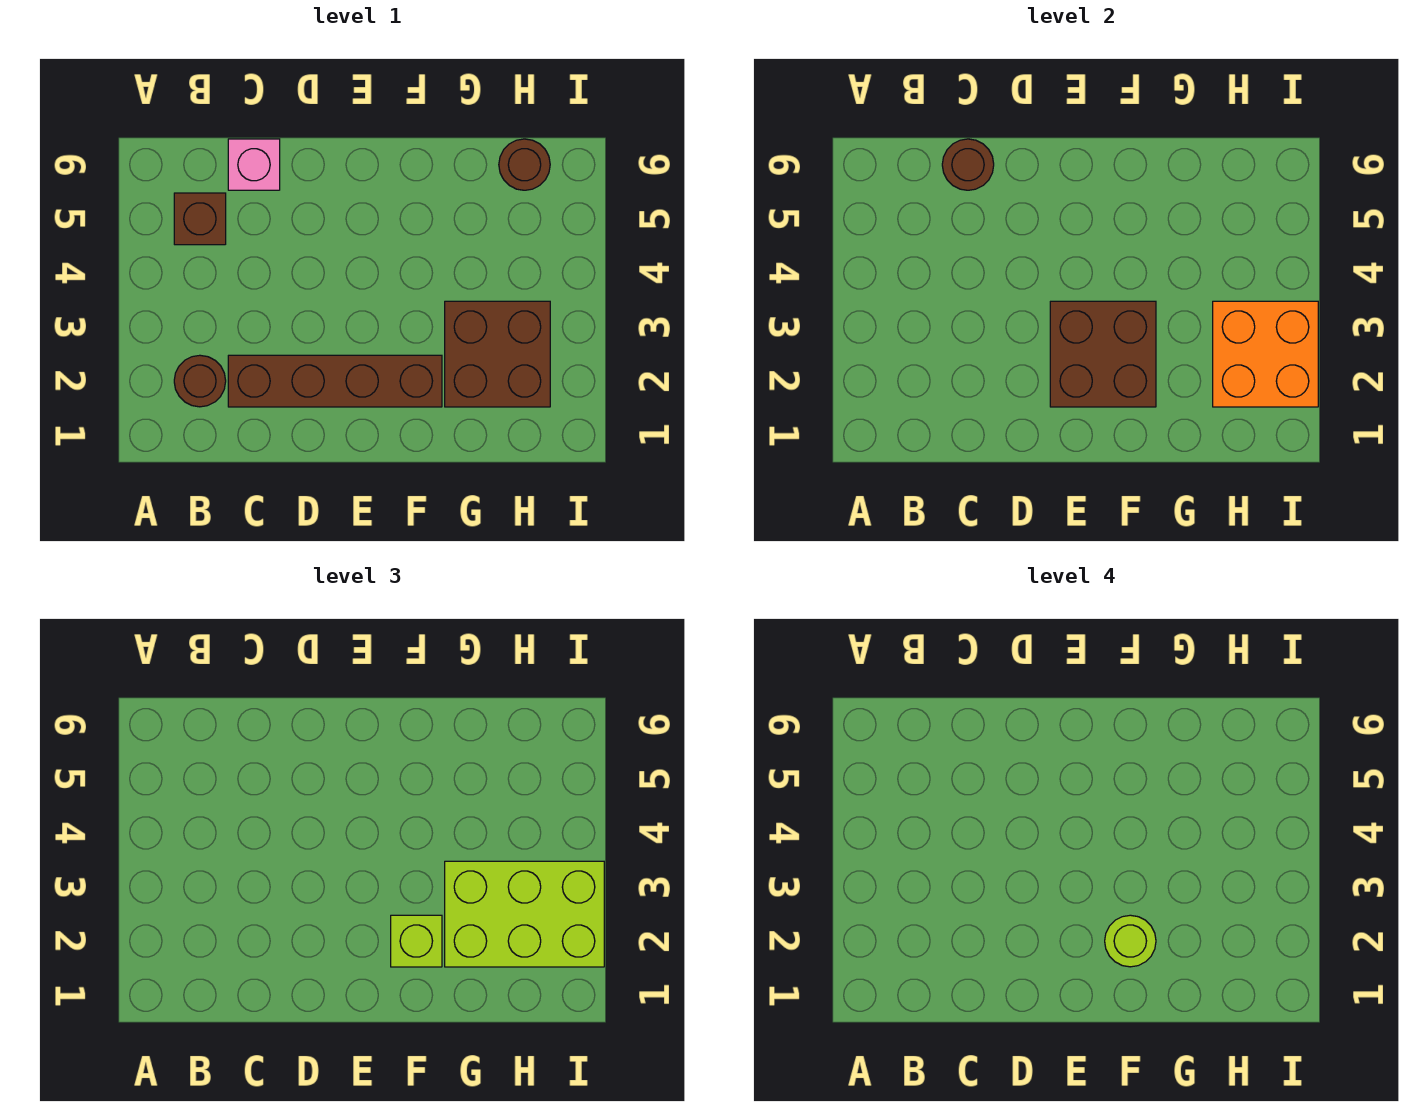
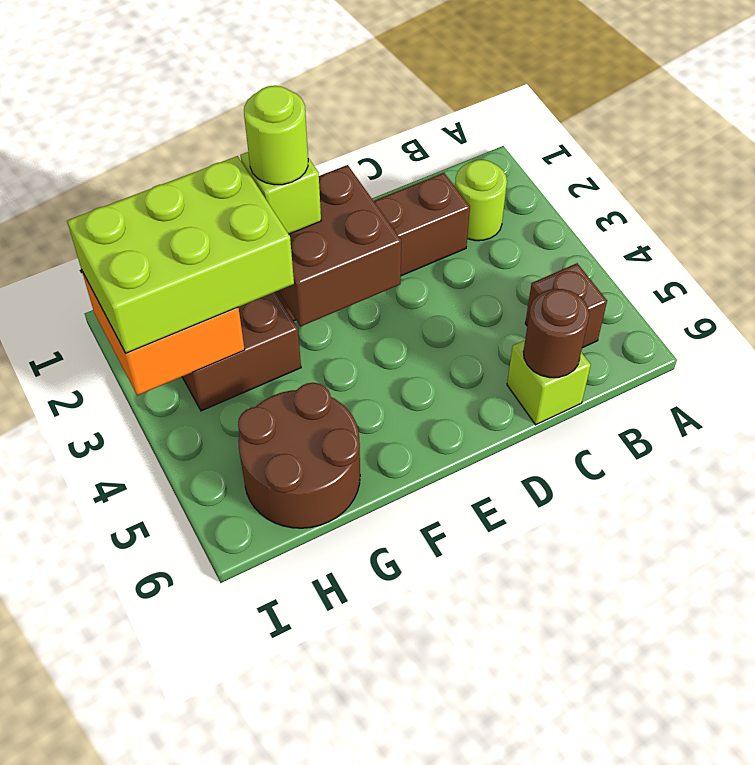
brown round brick B2 level 1 -> lime round brick B2 level 1
pink brick C6 level 1 -> lime brick C6 level 1
brown round brick H6 level 1 -> brown round brick G5:H6 level 1

